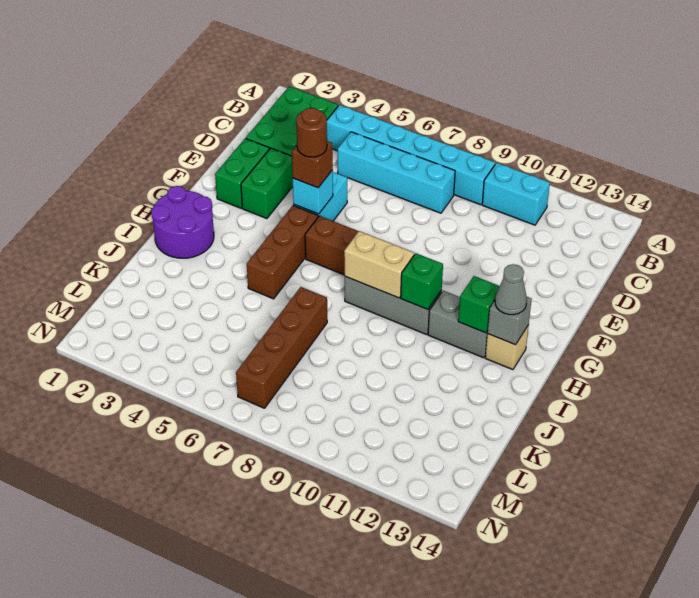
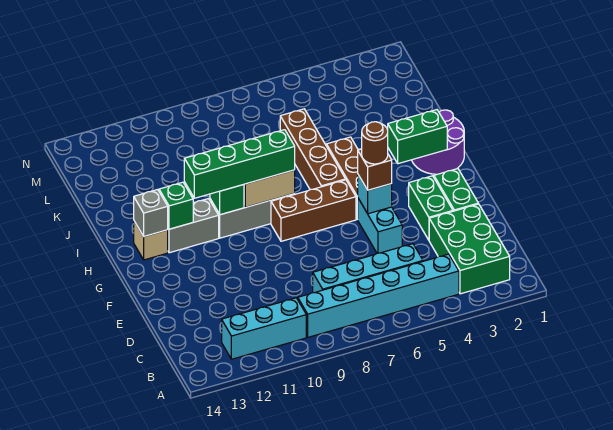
cyan brick B10:B11 level 1 -> cyan brick B10:B12 level 1
none -> green brick H2:H3 level 2
none -> green brick H8:H11 level 3
grey cone H13 level 3 -> none
brown brick J7:M7 level 1 -> brown brick H6:K6 level 1

